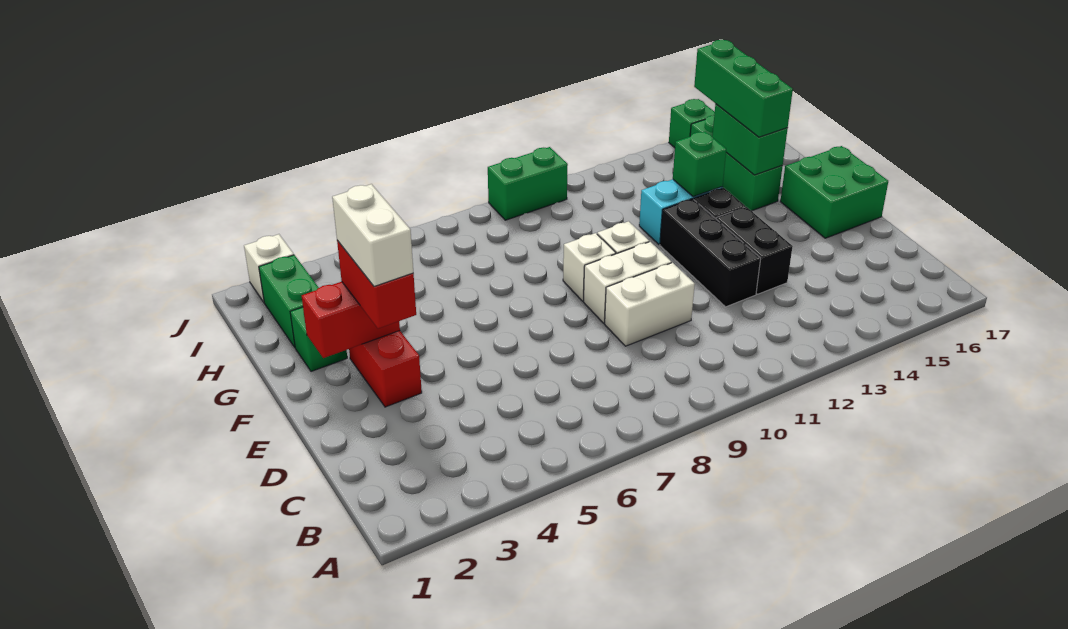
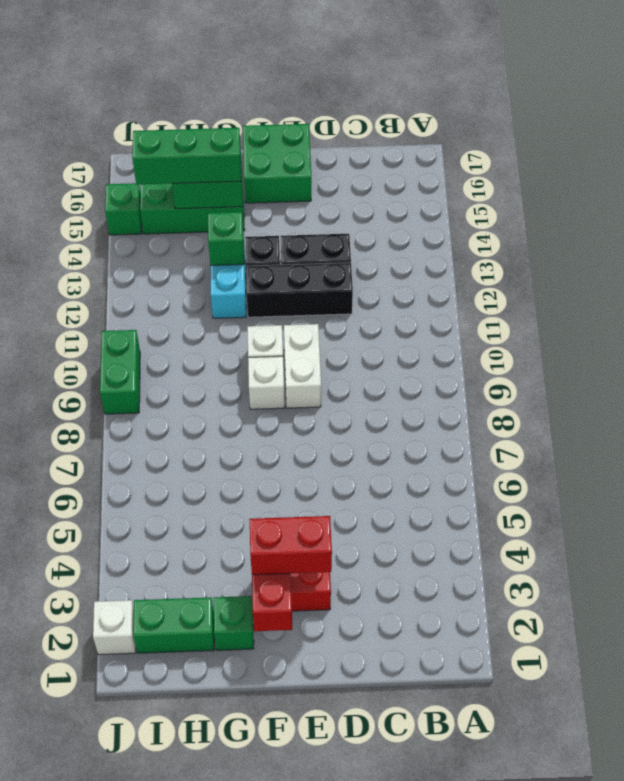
white brick D9:D10 level 1 -> none
white brick E3:F3 level 4 -> none

